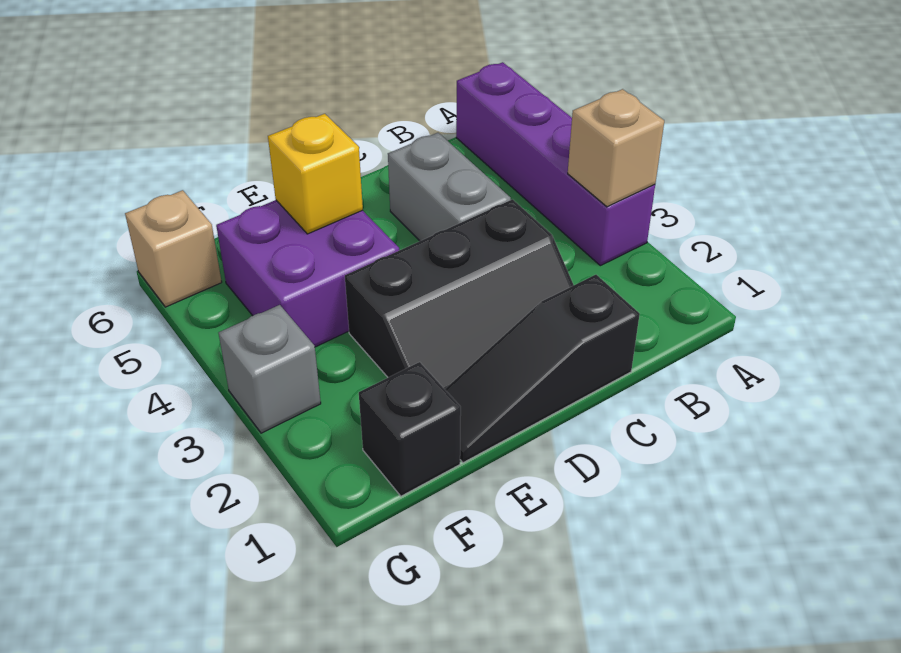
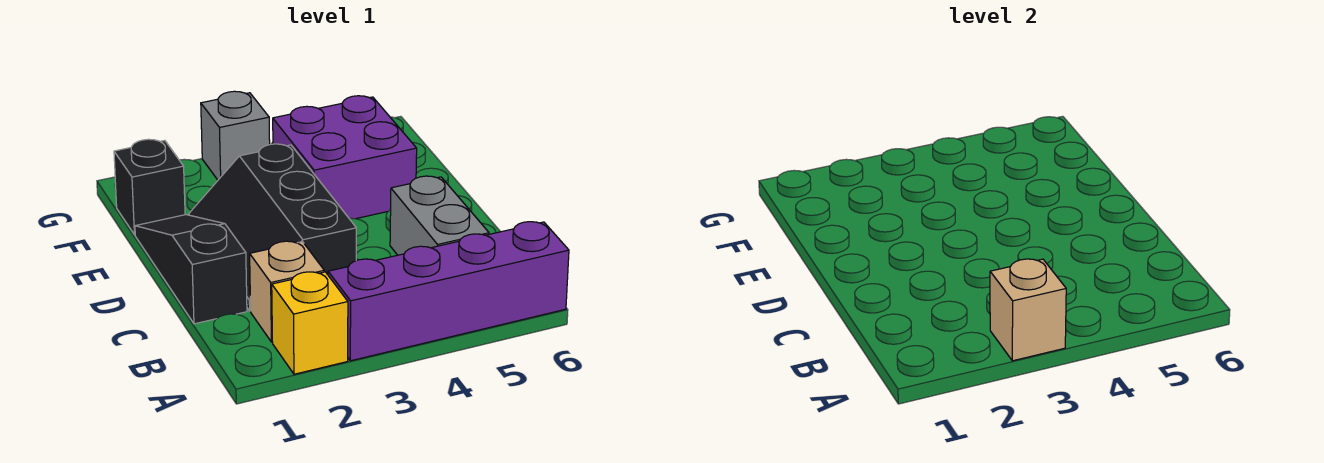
grey brick C4:C5 level 1 -> grey brick B5:C5 level 1
yellow brick E5 level 2 -> yellow brick A2 level 1
tan brick G6 level 1 -> tan brick B2 level 1

